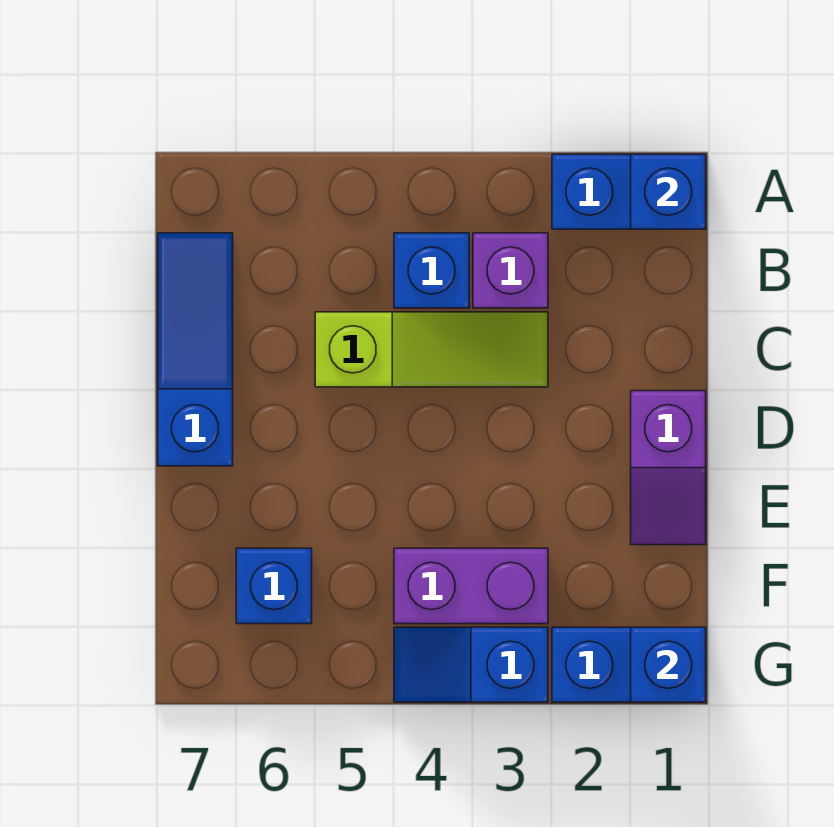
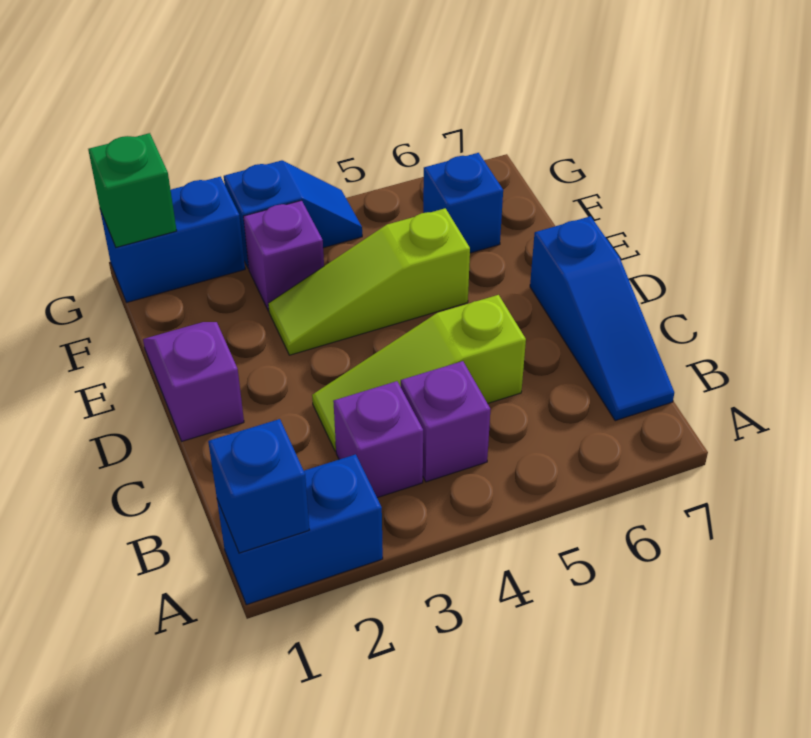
blue brick B4 level 1 -> purple brick B4 level 1
none -> lime slope E3:E5 level 1 top 5
purple brick F3:F4 level 1 -> purple brick F3 level 1
blue brick G1 level 2 -> green brick G1 level 2

